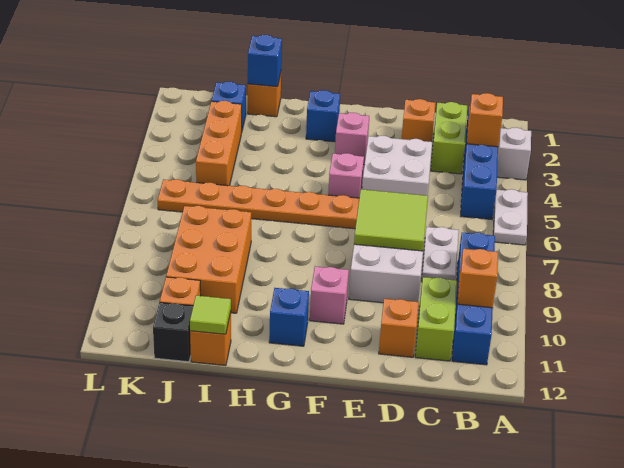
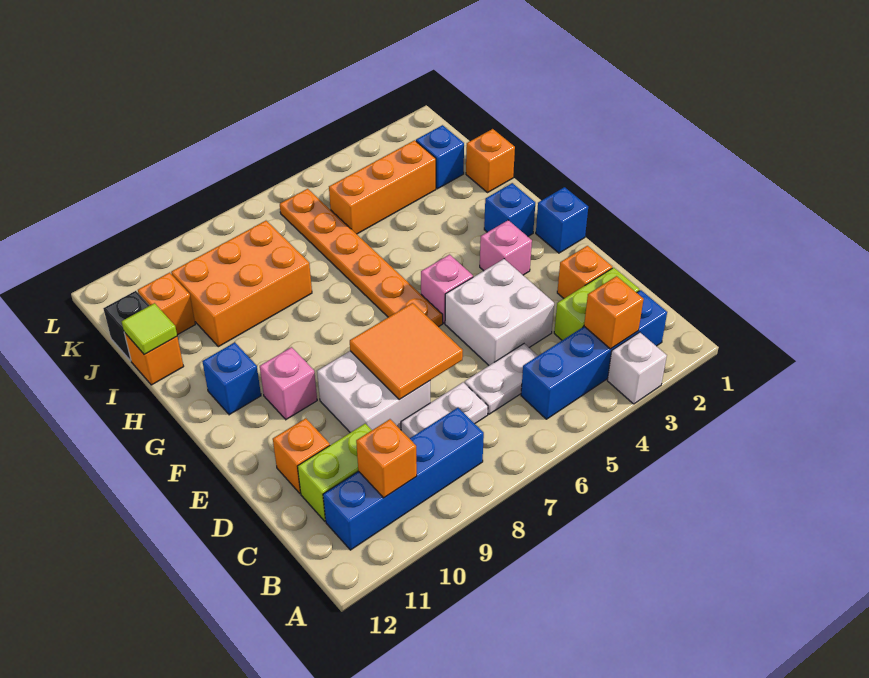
white plate A5:A6 level 1 -> white plate C5:C6 level 1
lime tile D7:E8 level 2 -> orange tile D7:E8 level 2
blue brick I1 level 2 -> blue brick F1 level 1

